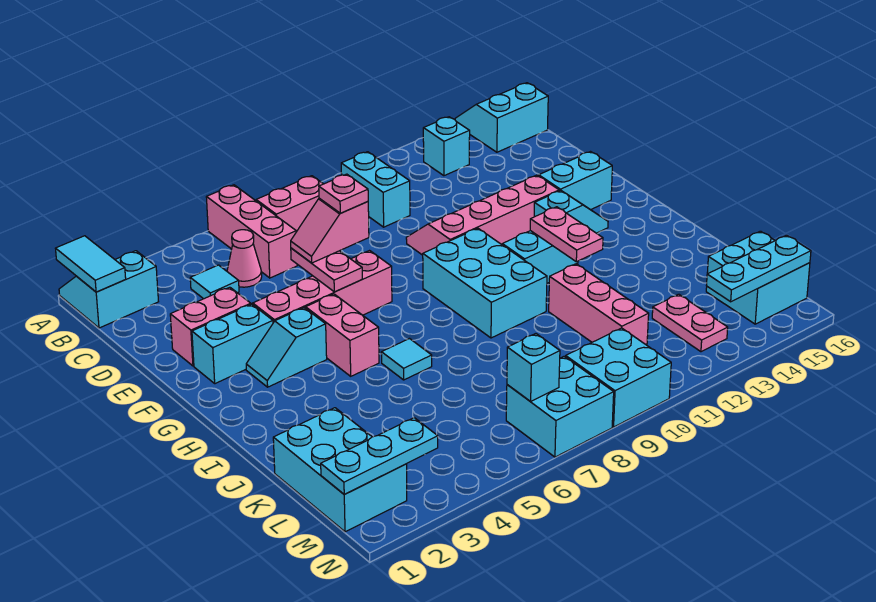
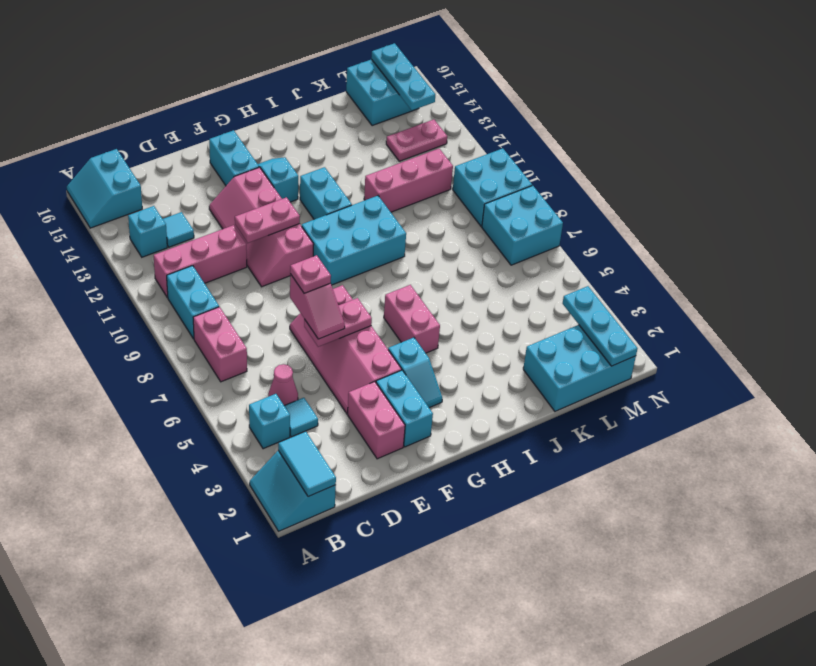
cyan tile A1:B1 level 2 -> cyan tile B1:B2 level 2
pink brick A6:C6 level 1 -> pink brick B11:D11 level 1
cyan brick B10:C10 level 1 -> cyan brick B9:B10 level 1
pink brick G5:H5 level 1 -> pink brick H5:H6 level 1
pink plate H12:I12 level 2 -> pink plate E11:F11 level 2
cyan tile I6 level 1 -> cyan tile C13 level 1
cyan brick M7 level 2 -> cyan brick B4 level 1

